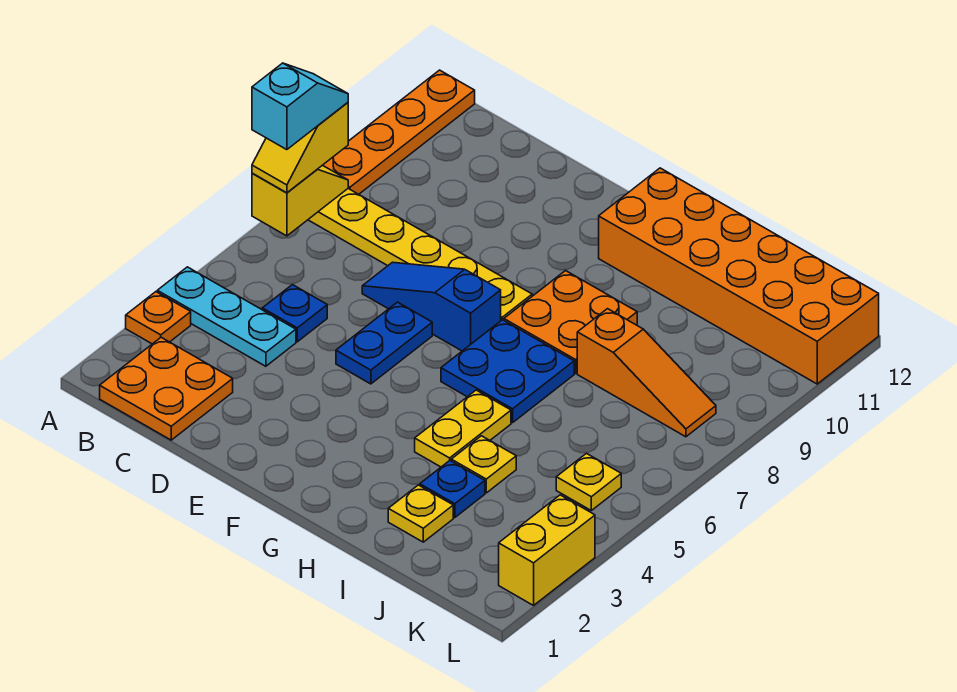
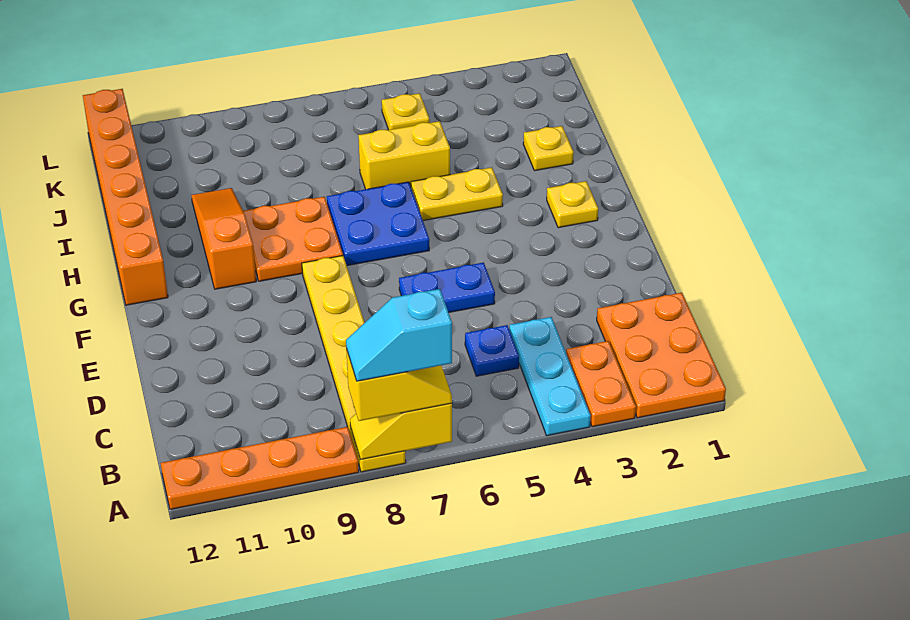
orange plate A3 level 1 -> orange plate A3:B3 level 1
orange plate B1:C2 level 1 -> orange plate A1:C2 level 1
blue slope D7:F7 level 1 top F -> none
orange brick G11:L12 level 1 -> orange brick G12:L12 level 1
blue plate I3 level 1 -> none
yellow plate I4 level 1 -> yellow plate G2 level 1
orange slope I8:K8 level 1 top I -> orange slope G10:I10 level 1 top G
yellow brick L2:L3 level 1 -> yellow brick I5:I6 level 1

